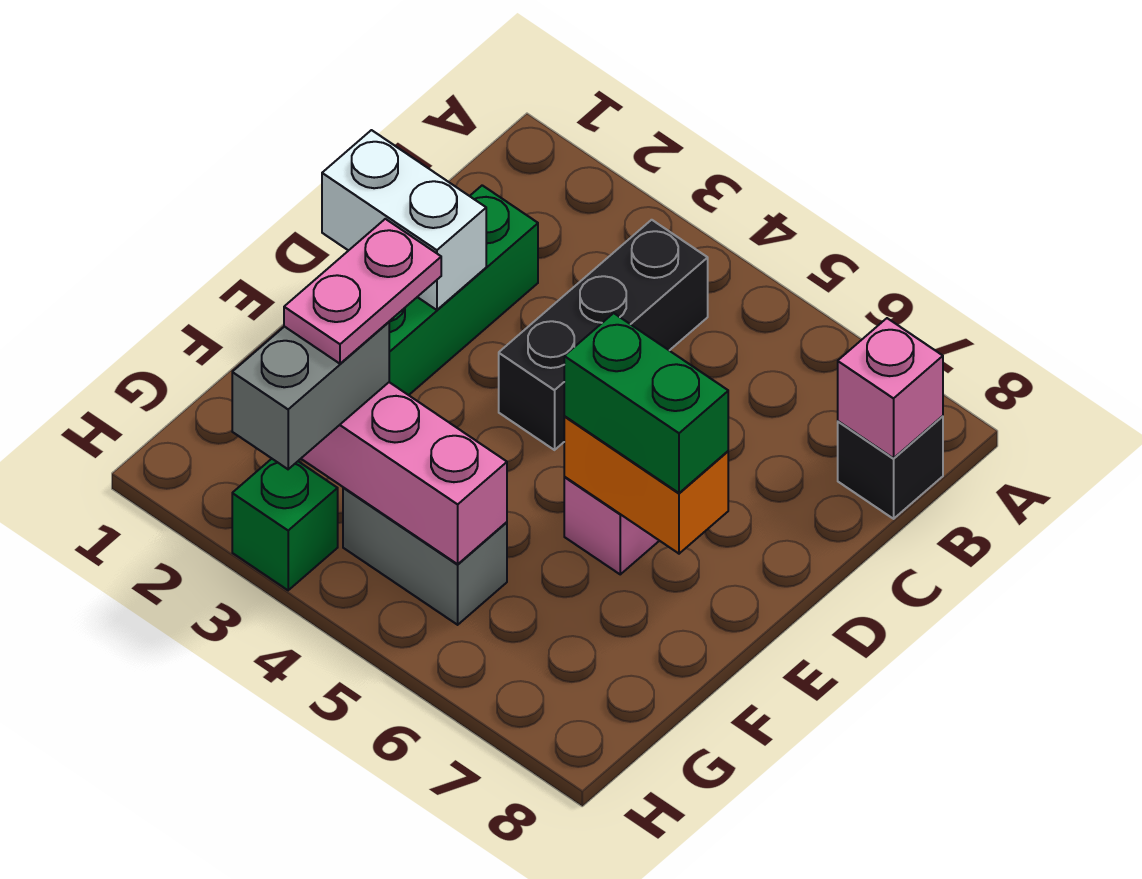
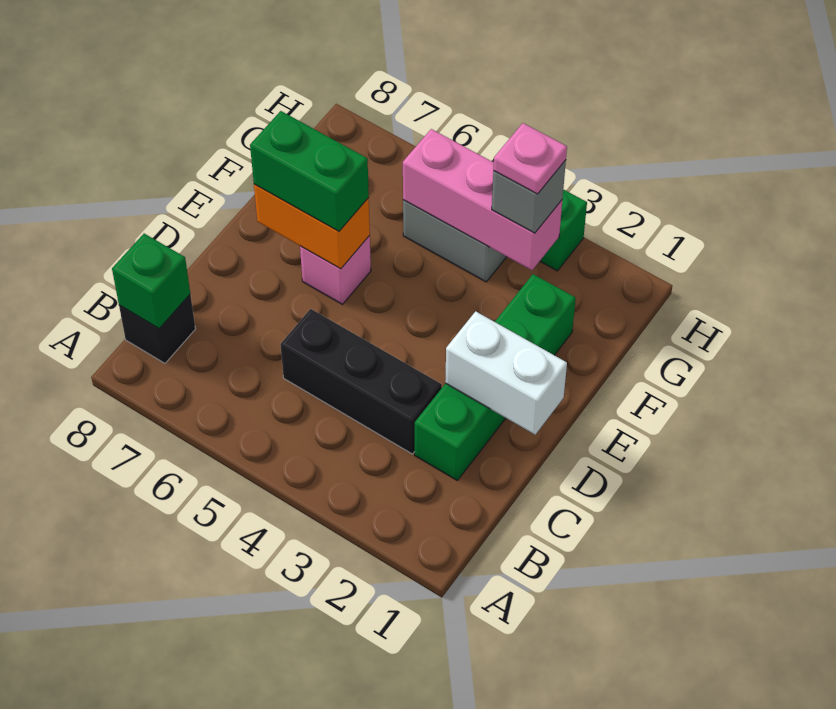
black brick B4:D4 level 1 -> black brick C3:C5 level 1
pink brick B8 level 2 -> green brick B8 level 2
pink plate F3:G3 level 4 -> pink plate G3 level 4
grey brick G3:H3 level 3 -> grey brick G3 level 3

